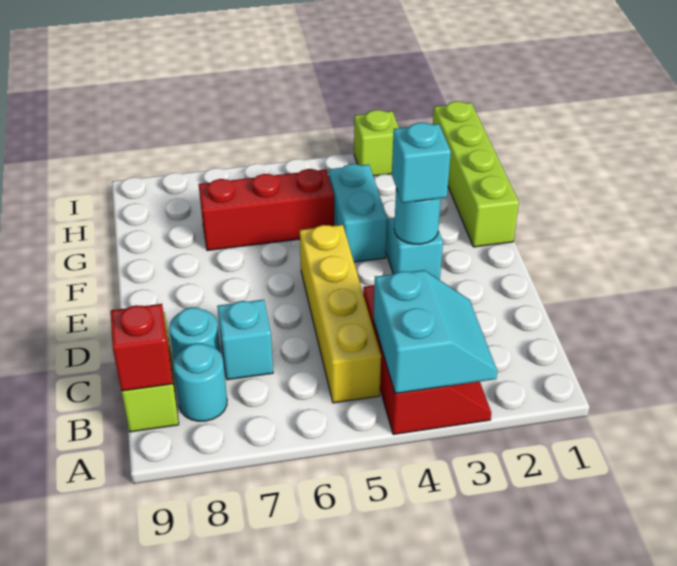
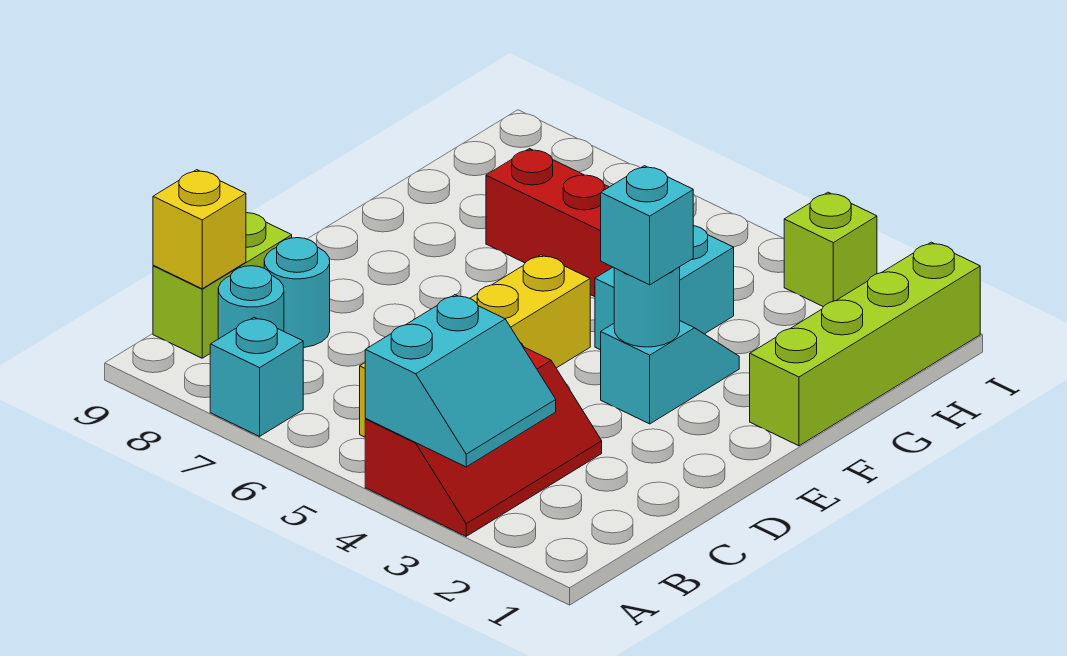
red brick B9 level 2 -> yellow brick B9 level 2
cyan brick C7 level 1 -> cyan brick A7 level 1

